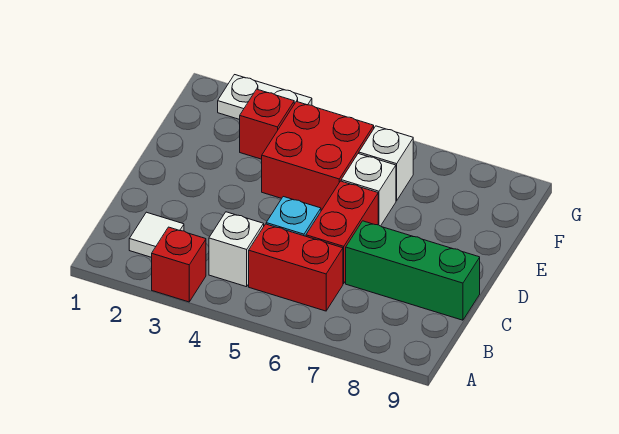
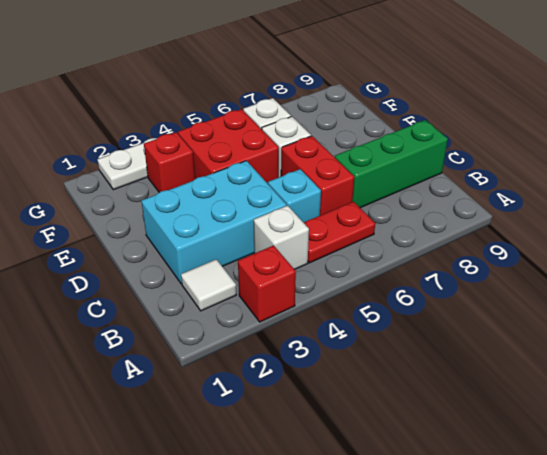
red brick B5:B6 level 1 -> red plate B5:B6 level 1
none -> cyan brick C2:D4 level 1

